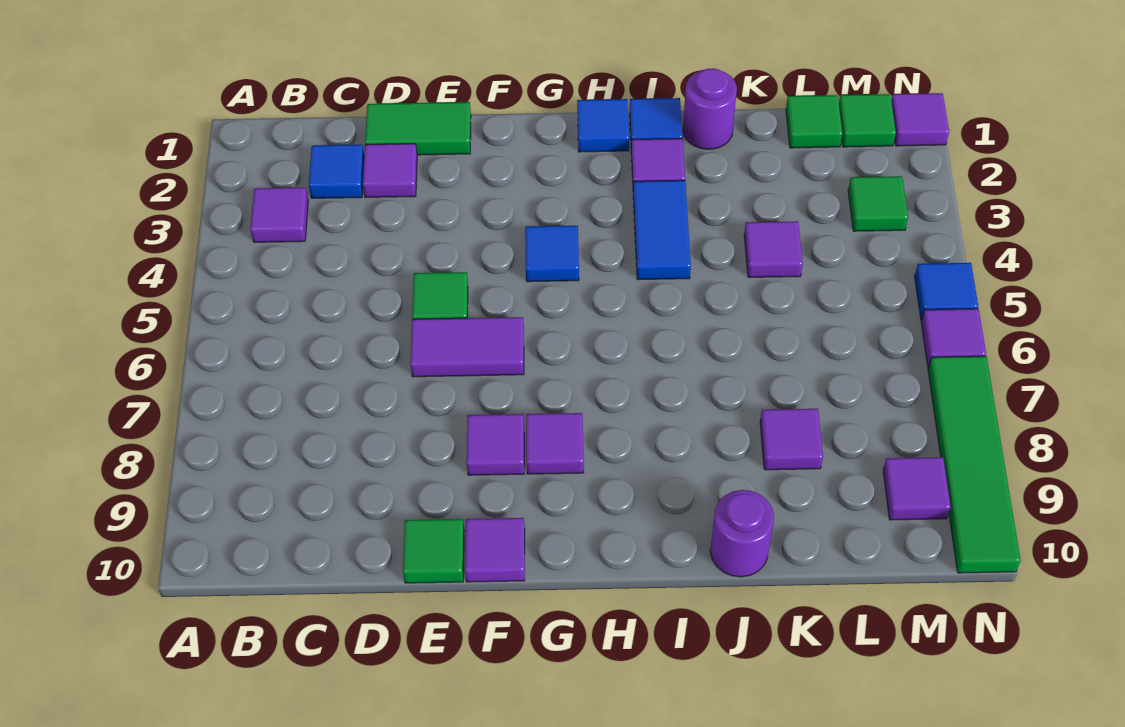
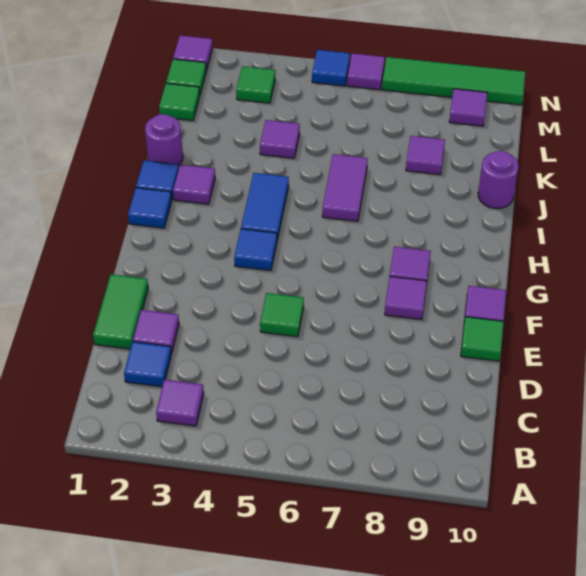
purple tile E6:F6 level 1 -> purple tile I6:J6 level 1
blue tile I3:I4 level 1 -> blue tile H4:I4 level 1

